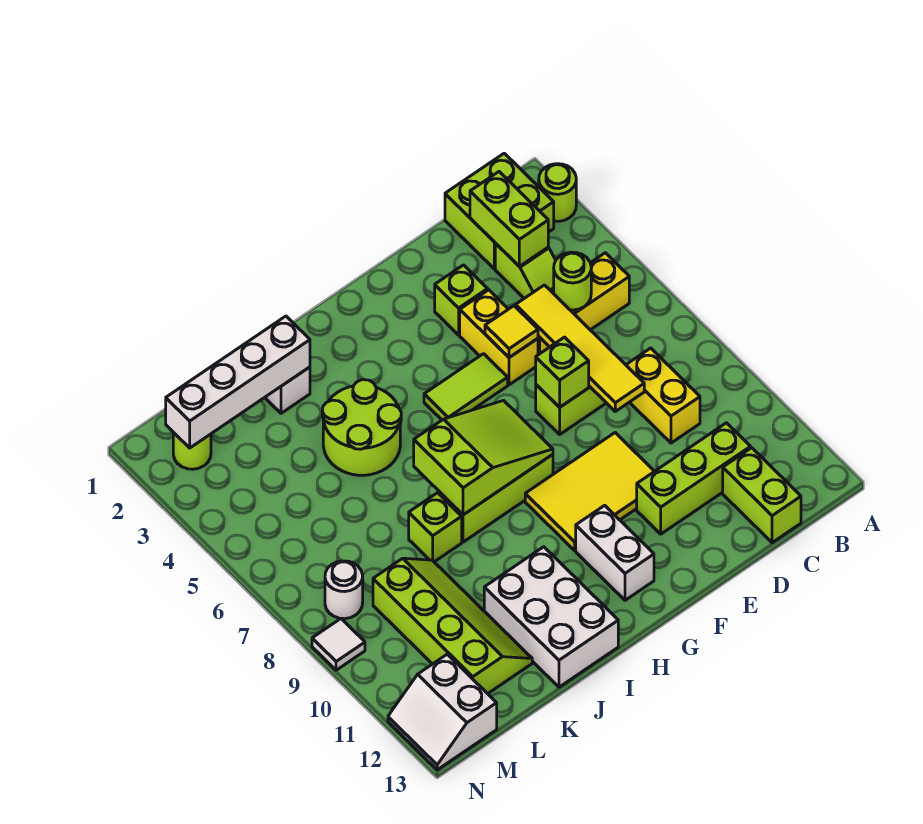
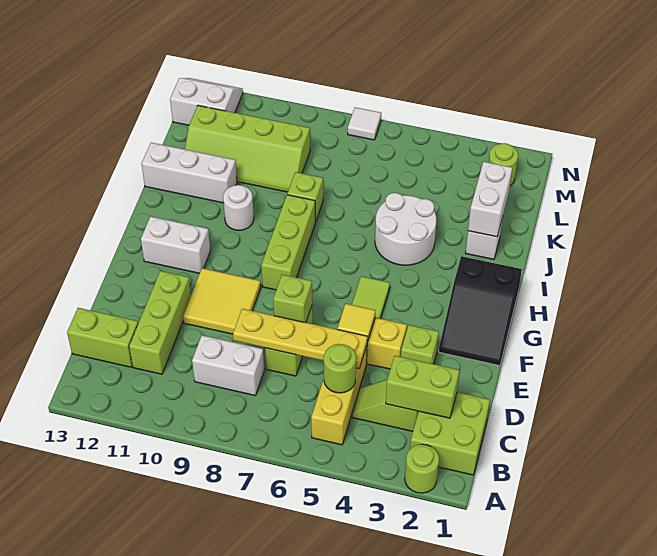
yellow brick C8:C9 level 1 -> white brick C8:C9 level 1
yellow tile D5:D8 level 2 -> yellow plate D5:D8 level 2
yellow tile E9:G10 level 1 -> yellow tile E9:F10 level 1
none -> black slope F1:H2 level 1 top H
lime slope G7:I8 level 2 top I -> none
lime round brick I4:J5 level 1 -> white round brick I4:J5 level 1
white brick I11:J13 level 1 -> white brick J11:J13 level 1
white brick J2:M2 level 2 -> white brick J2:K2 level 2
white round brick M8 level 1 -> white round brick I10 level 1
white tile N9 level 1 -> white tile N7 level 1

